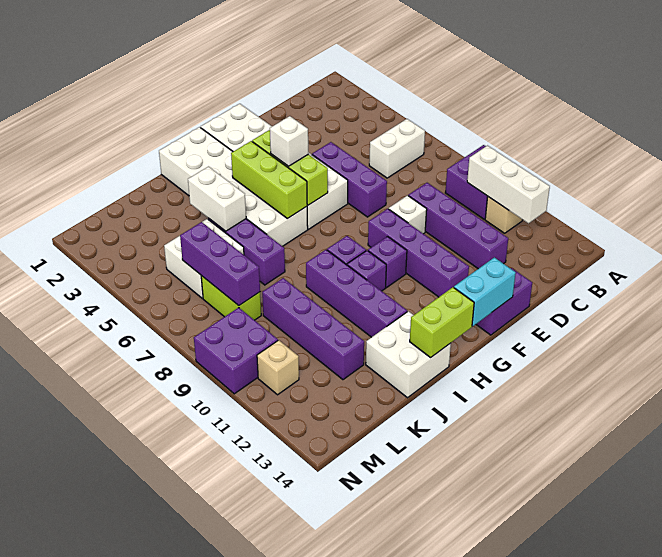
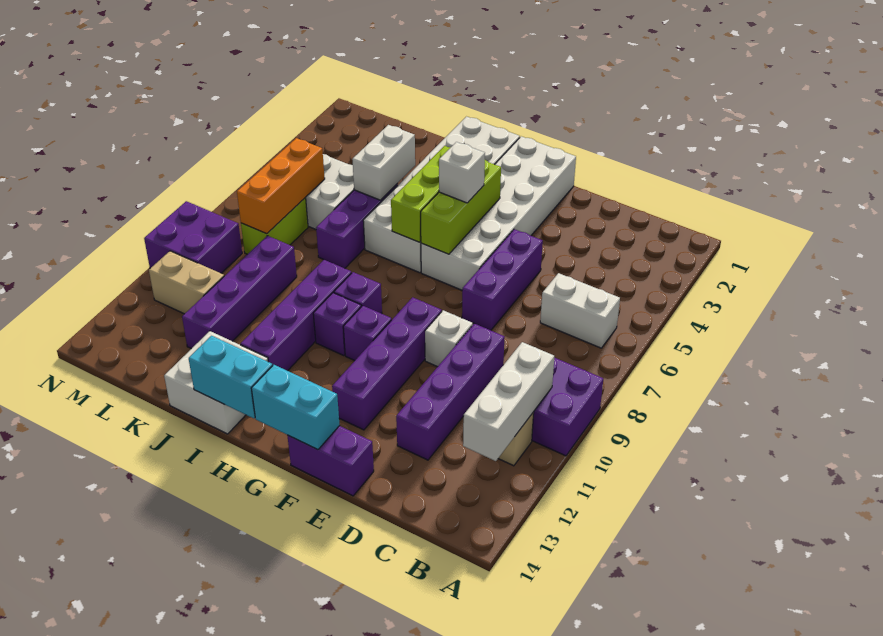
lime brick H14:I14 level 2 -> cyan brick H14:I14 level 2
purple brick L6:L8 level 2 -> orange brick L6:L8 level 2
tan brick M11 level 1 -> tan brick L11:M11 level 1

